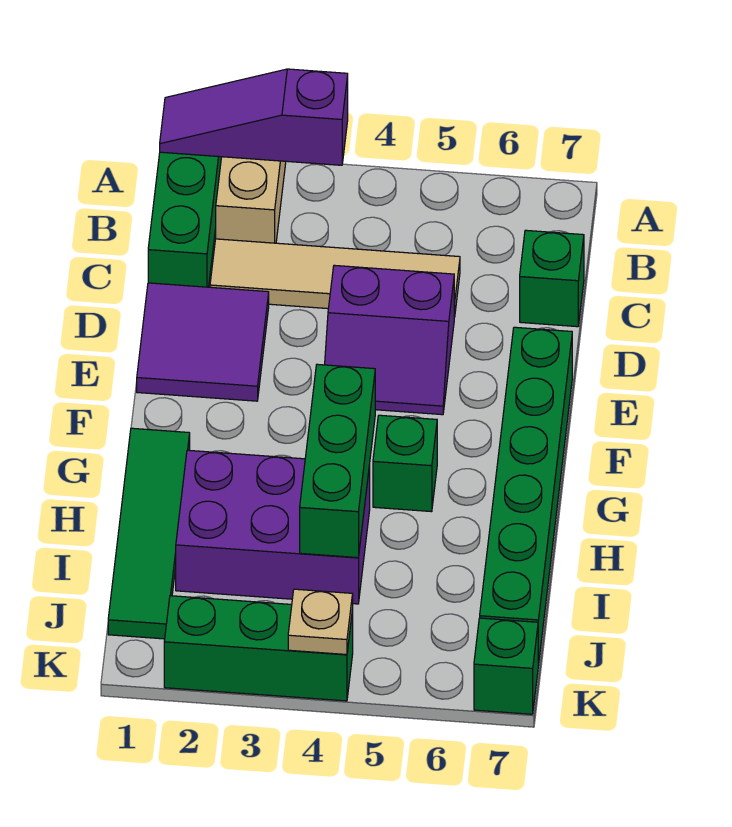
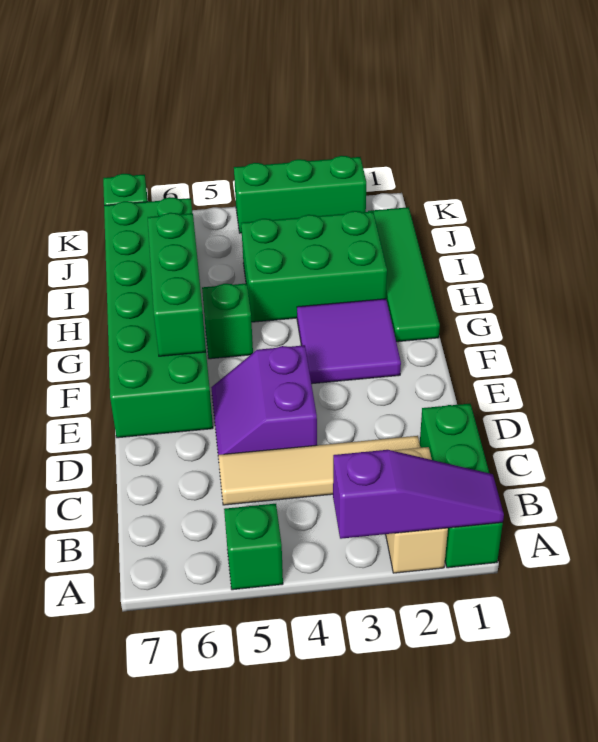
green brick C7 level 1 -> green brick A5 level 1
purple tile D1:E2 level 1 -> purple tile F2:G3 level 1
purple slope D4:E5 level 1 top D -> purple slope D4:E5 level 1 top 4
green brick E7:J7 level 1 -> green brick E6:J7 level 1
green brick G4:I4 level 2 -> green brick F6:H6 level 2
purple brick H2:I4 level 1 -> green brick H2:I4 level 1
tan plate K4 level 2 -> none

